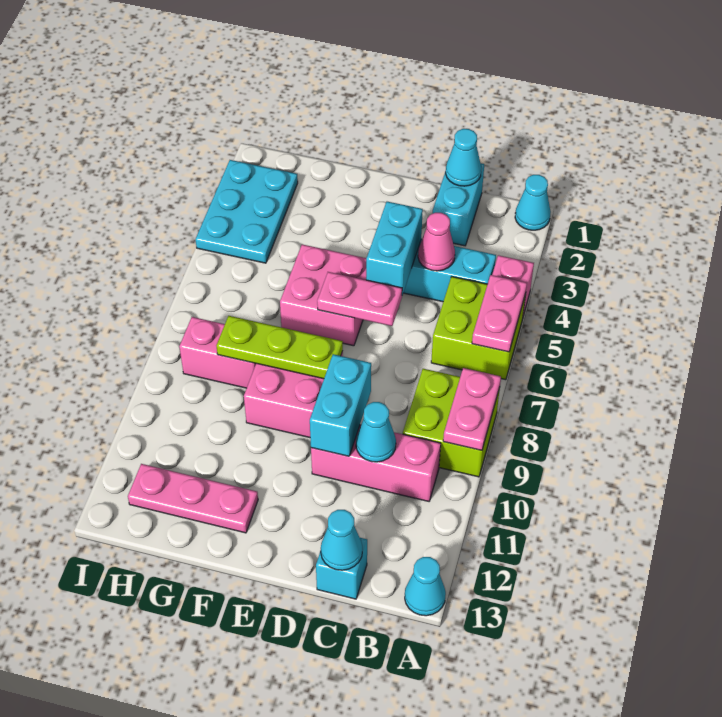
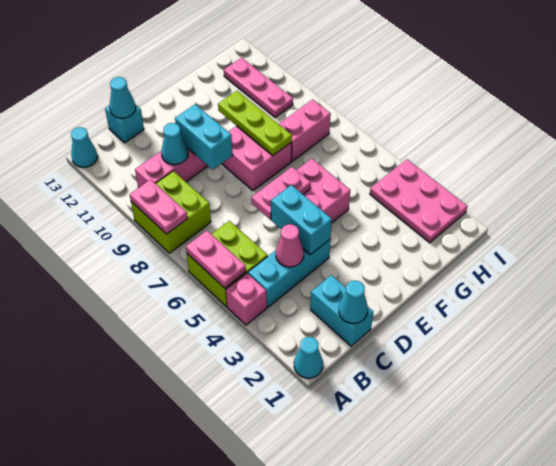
lime plate E8:G8 level 2 -> lime plate F8:F10 level 2
pink plate F12:H12 level 1 -> pink plate H10:H12 level 1
cyan plate H2:I4 level 1 -> pink plate H2:I4 level 1

